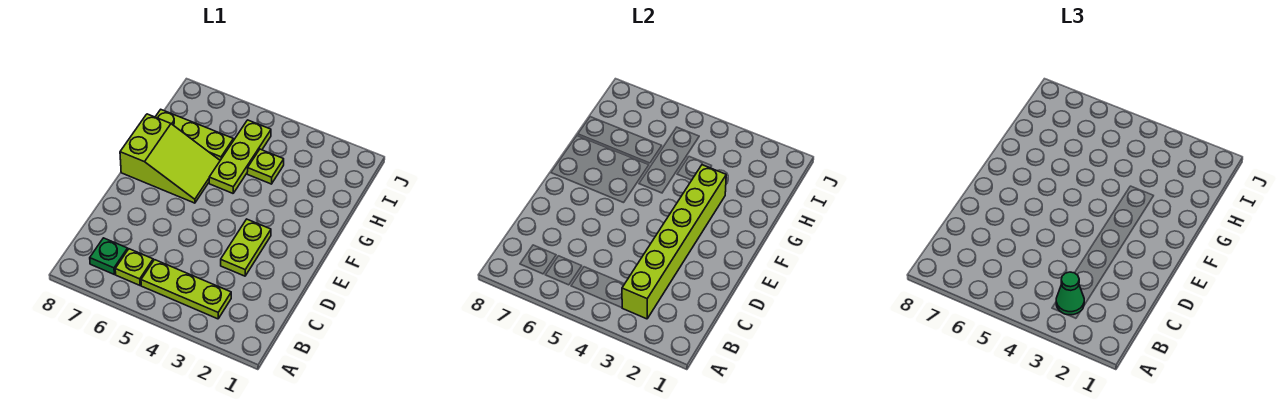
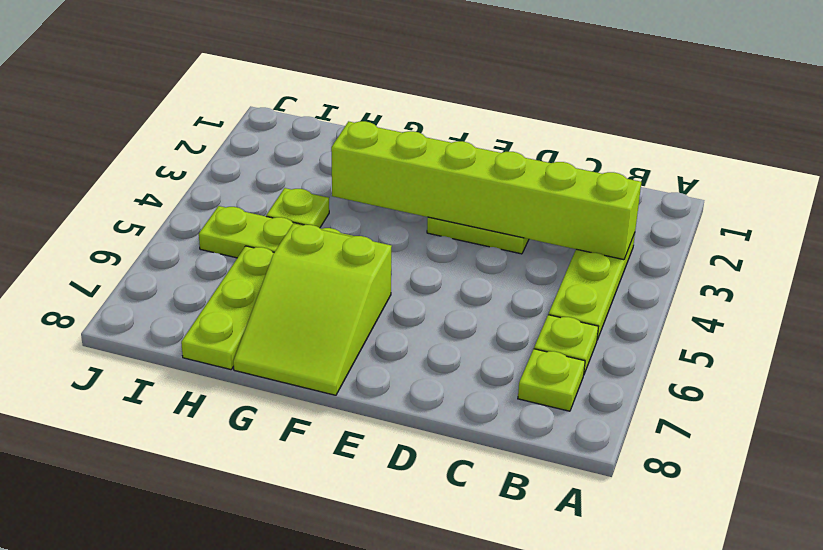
green cone B3 level 3 -> none
green plate B7 level 1 -> lime plate B7 level 1
lime slope F6:G8 level 1 top 8 -> lime slope F6:G8 level 1 top 6

